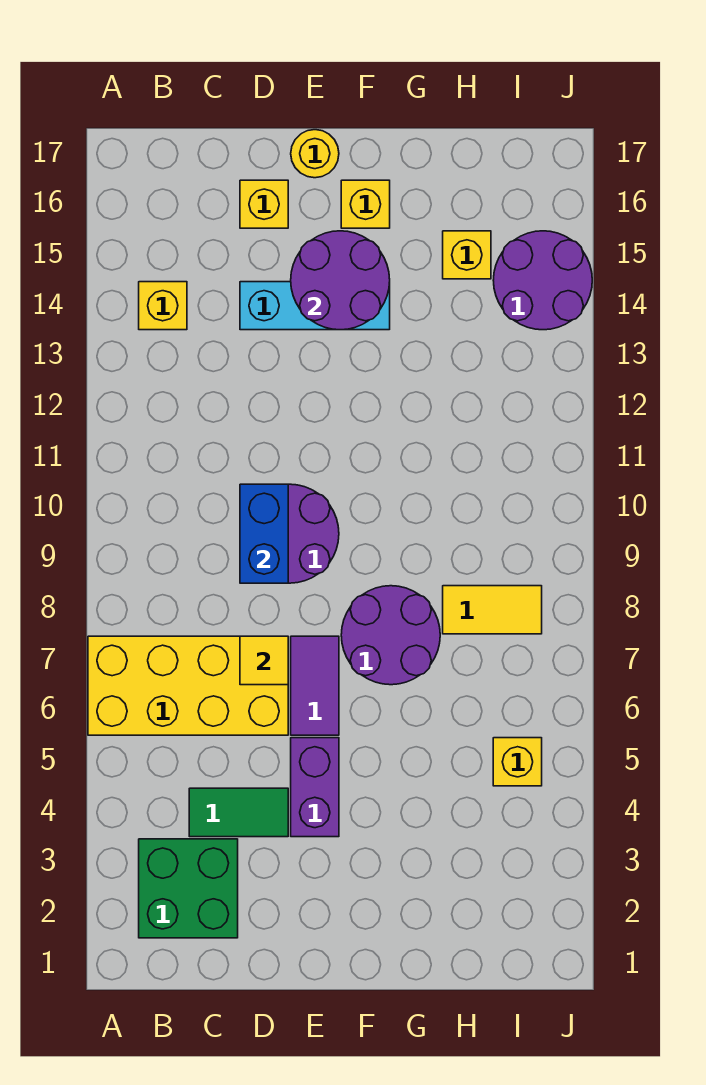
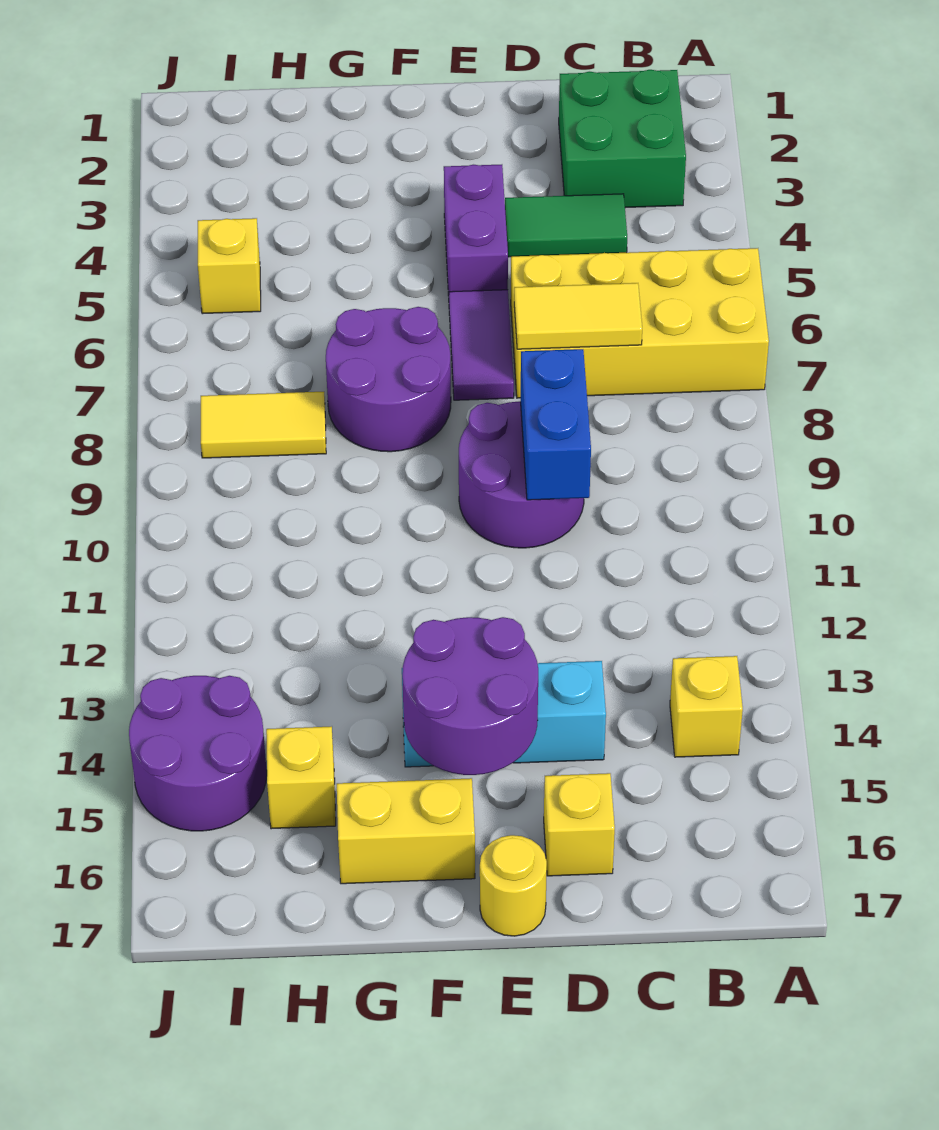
yellow tile D7 level 2 -> yellow tile C7:D7 level 2
yellow brick F16 level 1 -> yellow brick F16:G16 level 1

